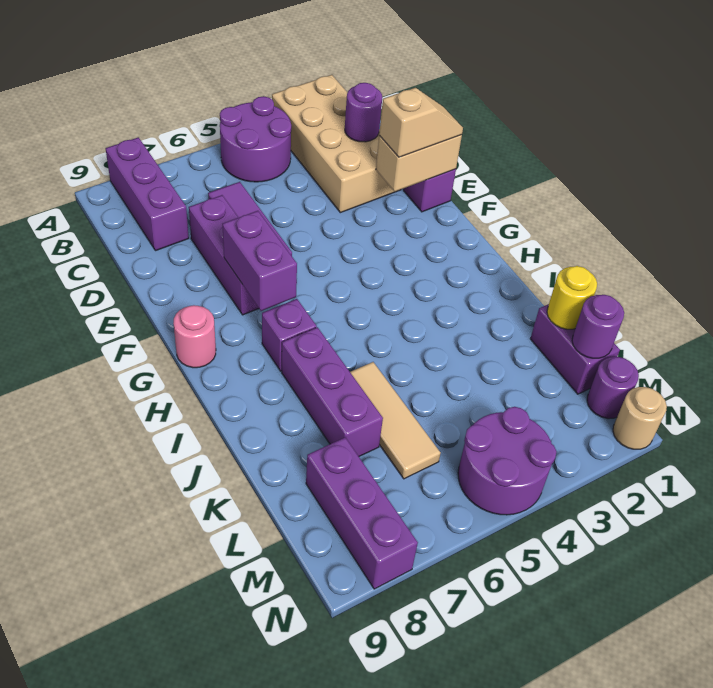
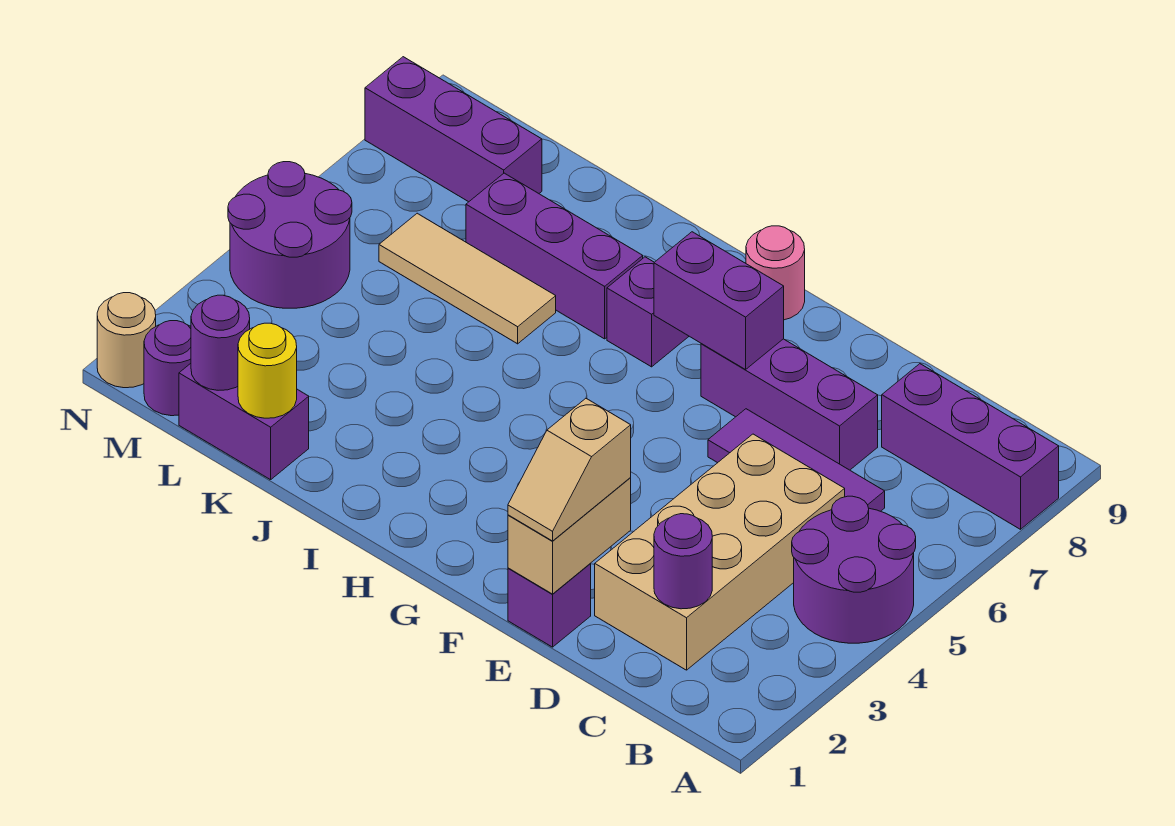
tan brick A2:D3 level 1 -> tan brick C2:D5 level 1

